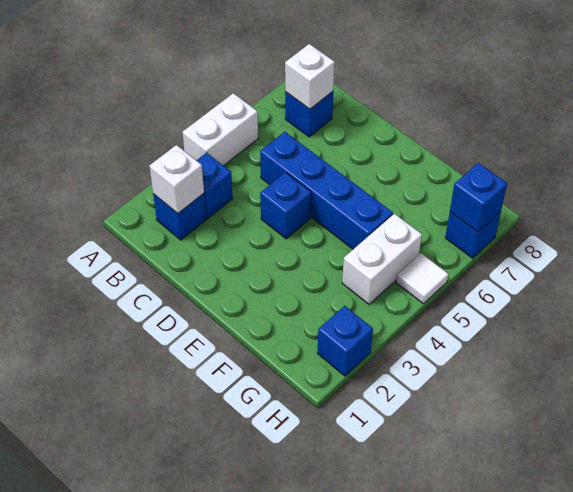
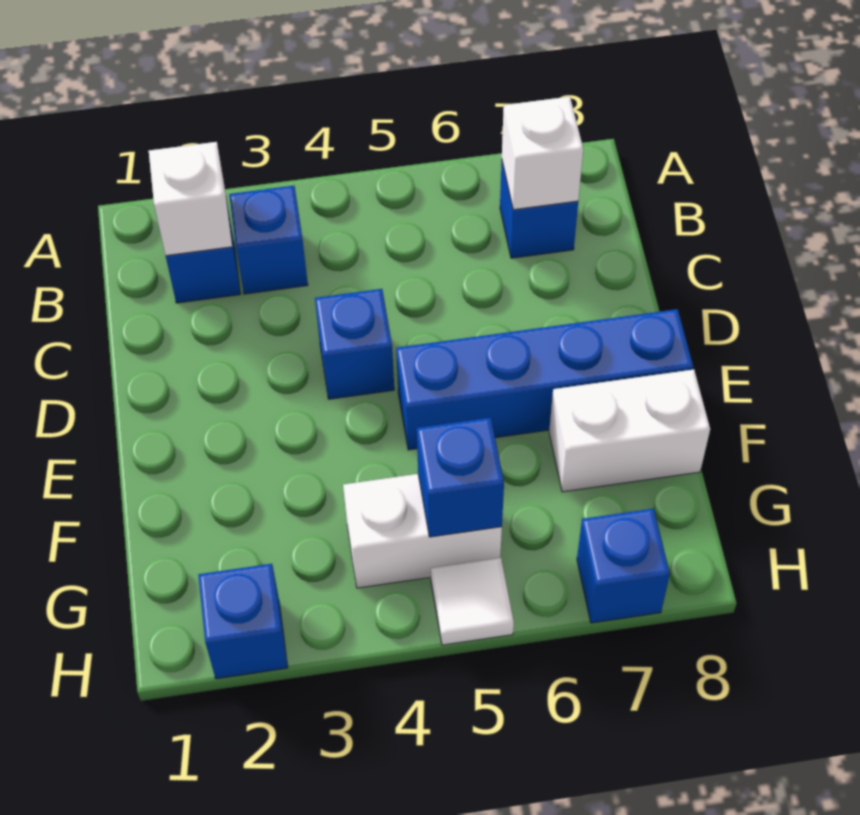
white brick A4:A5 level 1 -> white brick F7:F8 level 1
blue brick C5:F5 level 1 -> blue brick E5:E8 level 1
blue brick H7 level 2 -> blue brick G5 level 2

